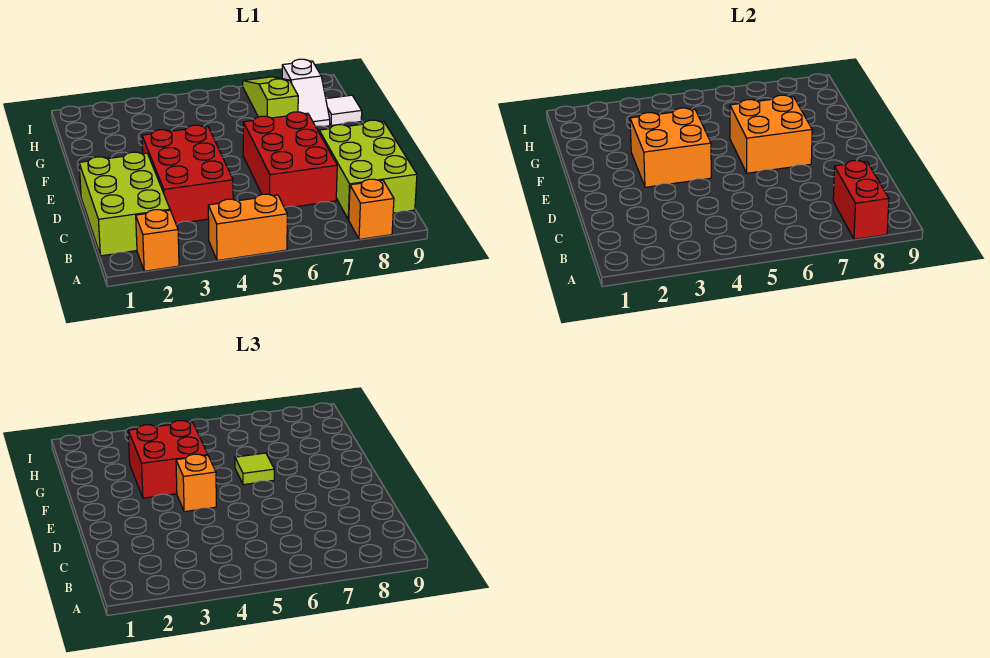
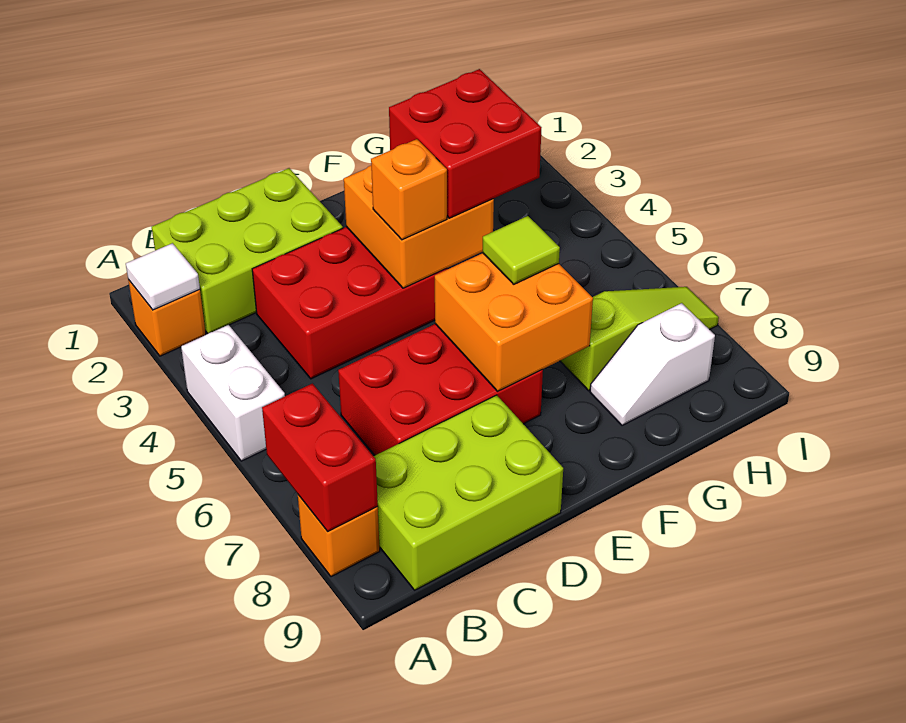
orange brick A4:A5 level 1 -> white brick A4:A5 level 1
red brick A8:B8 level 2 -> red brick A7:A8 level 2
white tile G9 level 1 -> white tile A2 level 2

